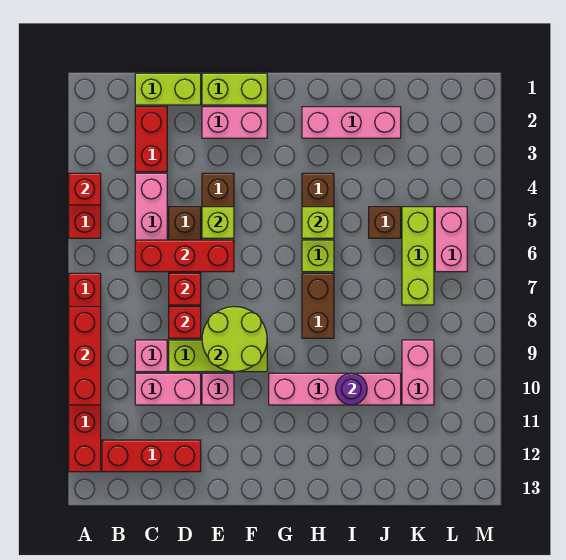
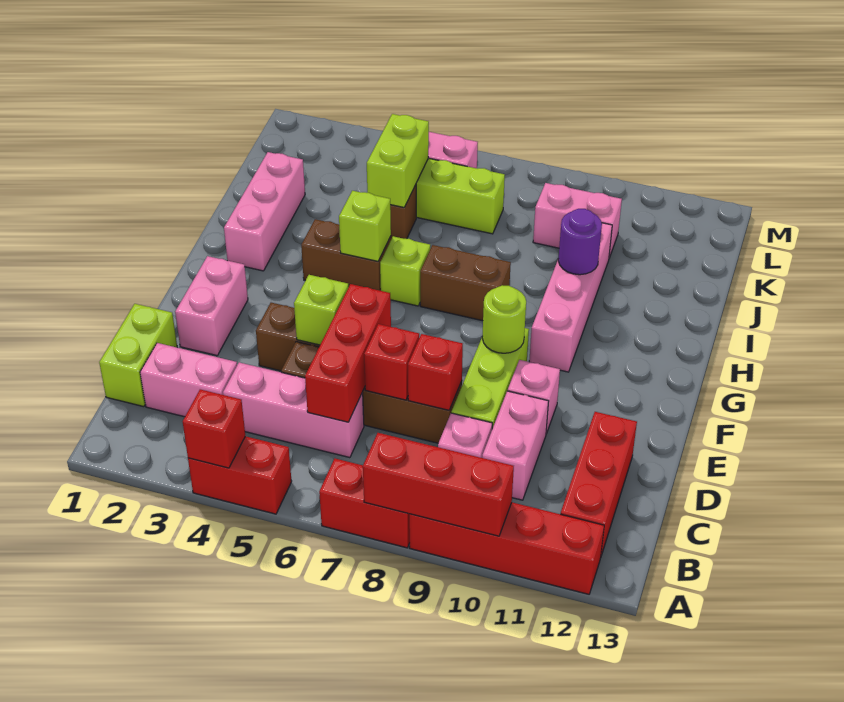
red brick C2:C3 level 1 -> pink brick C2:C3 level 1
lime brick E1:F1 level 1 -> lime brick J5:K5 level 2
lime round brick E8:F9 level 2 -> lime round brick F9 level 2

